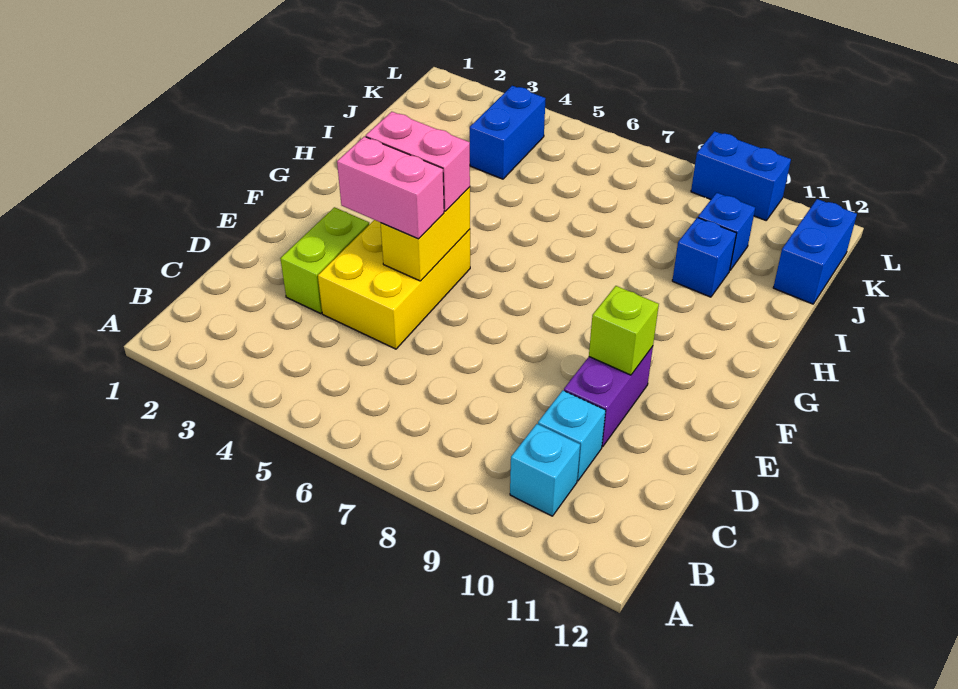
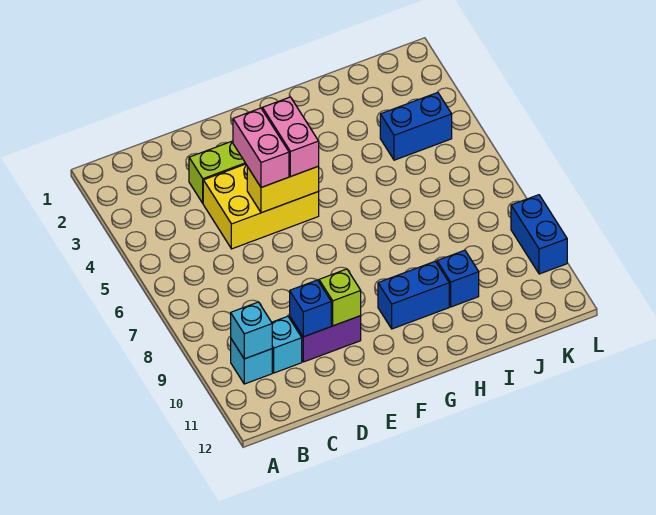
none -> cyan brick B10 level 2
blue brick J10 level 1 -> blue brick D10 level 2
blue brick J12:K12 level 1 -> blue brick G10:H10 level 1

